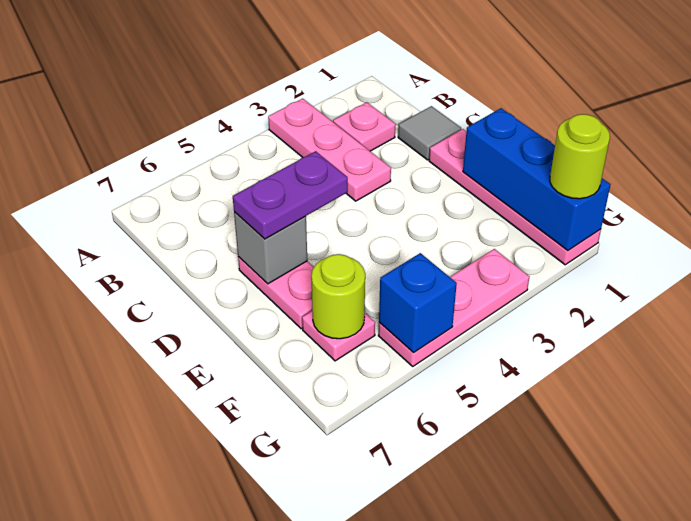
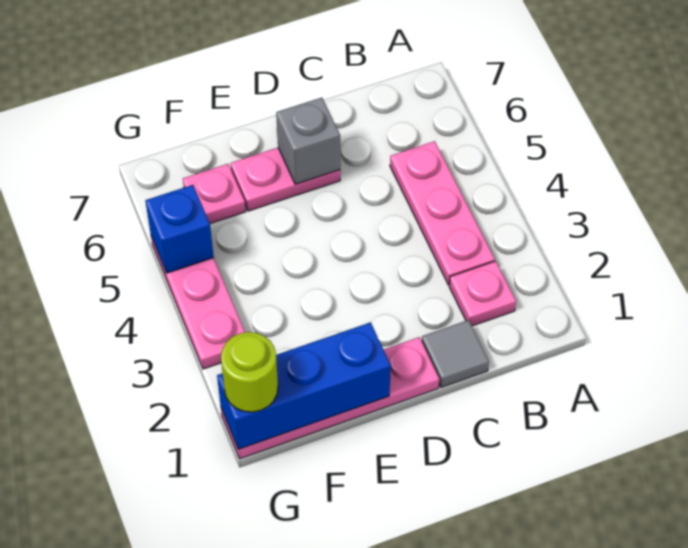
pink plate A3:C3 level 1 -> pink plate B3:B5 level 1
purple plate D5:D6 level 3 -> none
lime round brick F6 level 2 -> none

